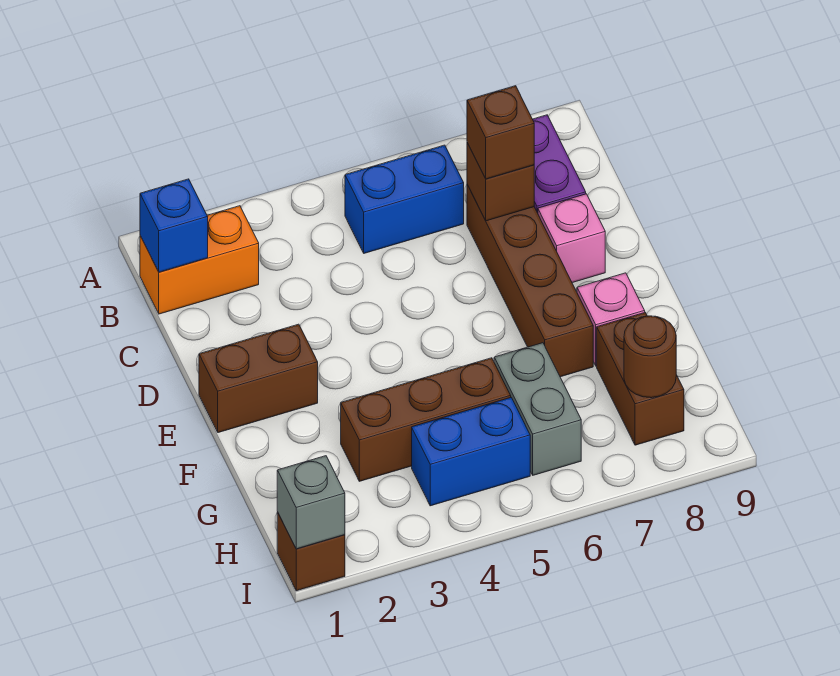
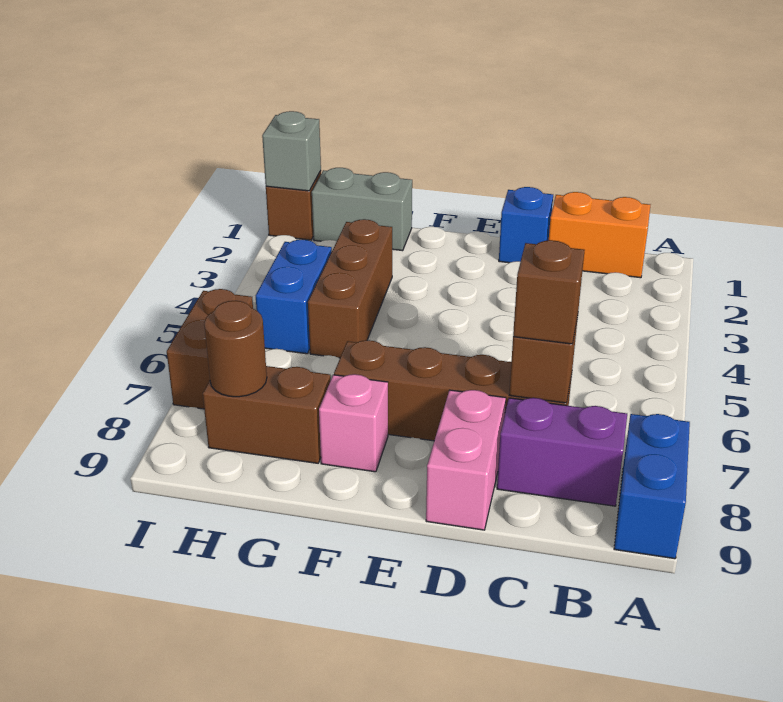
orange brick B1:B2 level 1 -> orange brick B1:C1 level 1
blue brick B1 level 2 -> blue brick D1 level 1
blue brick B5:B6 level 1 -> blue brick A8:A9 level 1
pink brick D8 level 1 -> pink brick D8:D9 level 1
brown brick E1:E2 level 1 -> brown brick I6:I7 level 1
grey brick G6:H6 level 1 -> grey brick G1:H1 level 1

